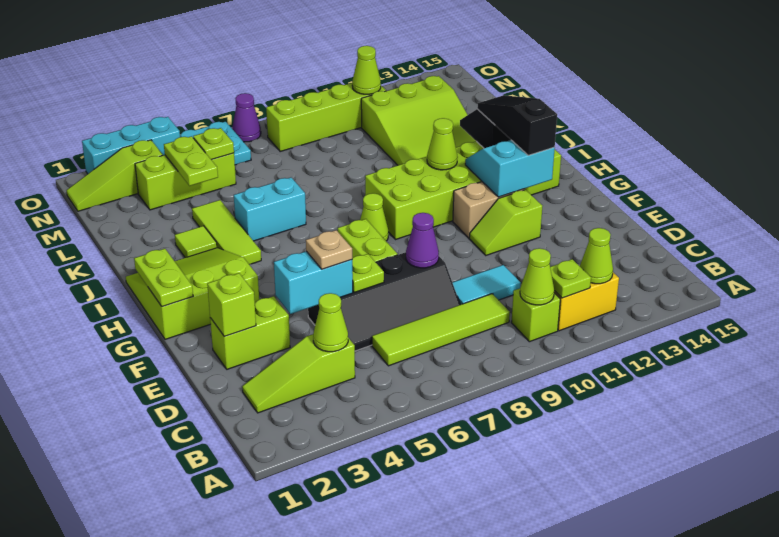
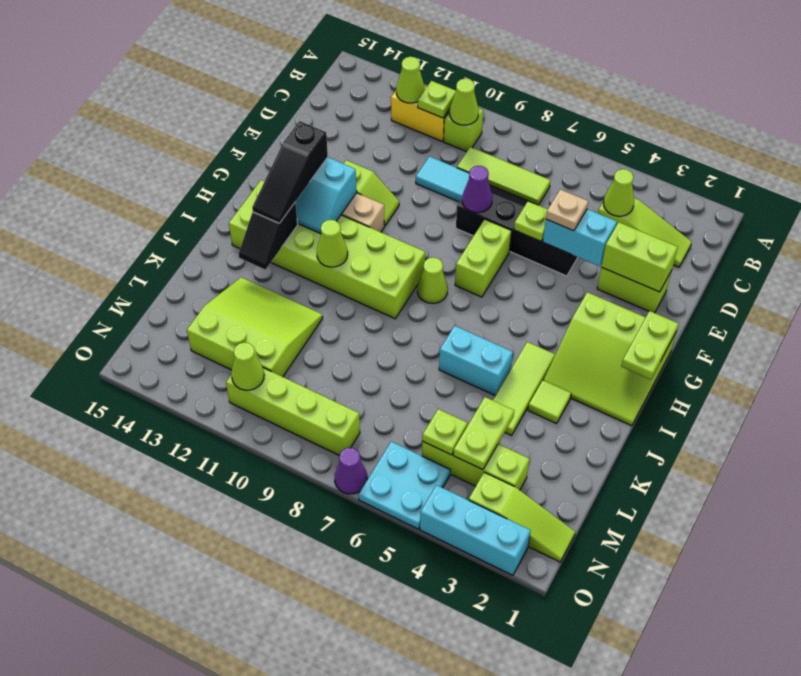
lime tile C6:C9 level 1 -> lime tile C7:C9 level 1
lime brick E2 level 2 -> lime brick E2:E3 level 2

